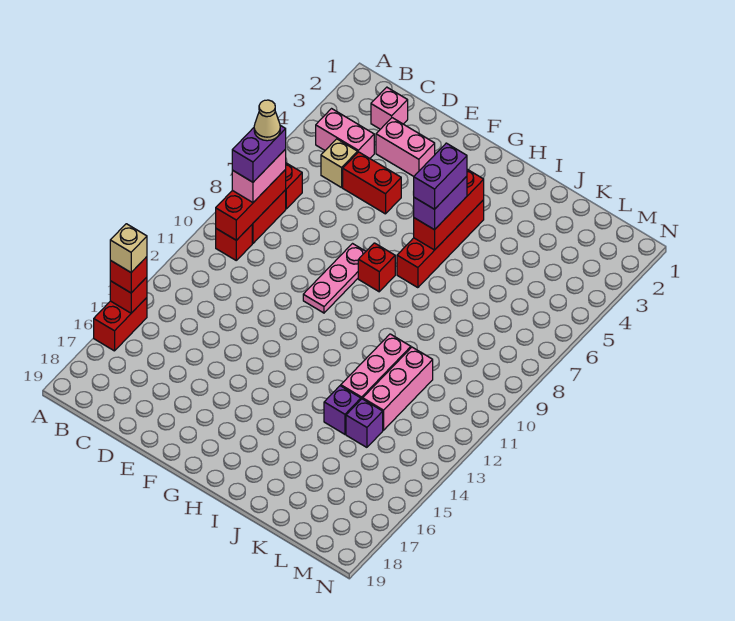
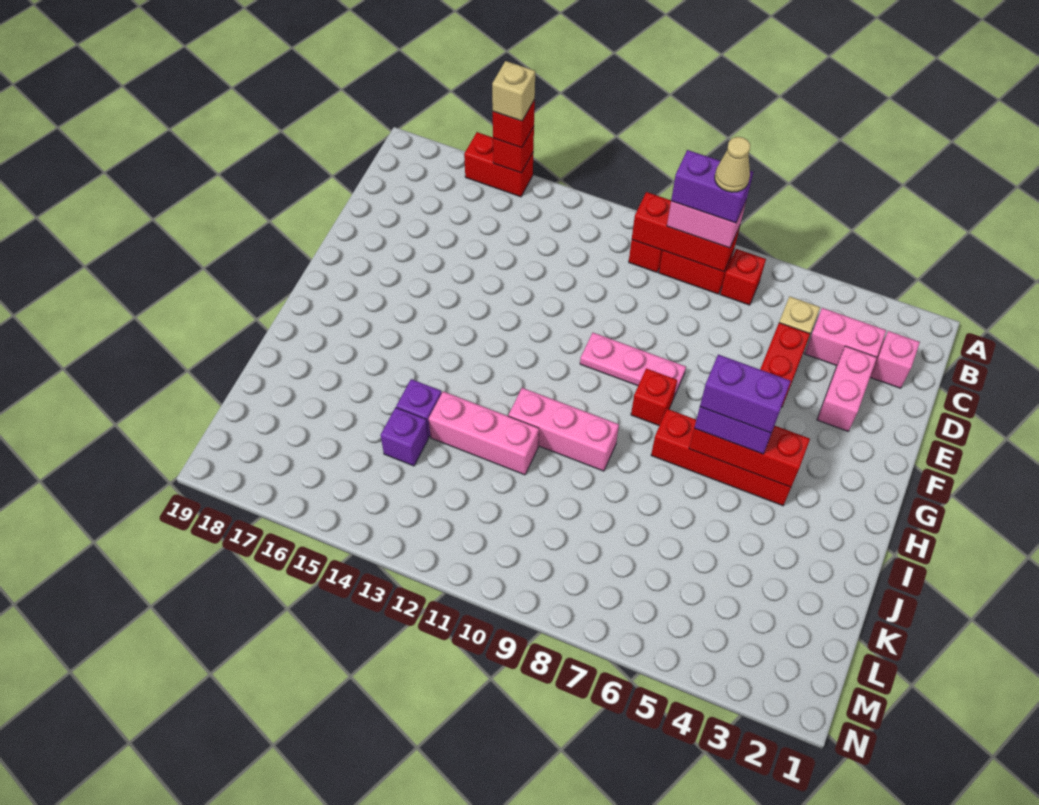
pink brick B4:C4 level 1 -> pink brick C3:C4 level 1
pink brick K11:K13 level 1 -> pink brick I9:I11 level 1

